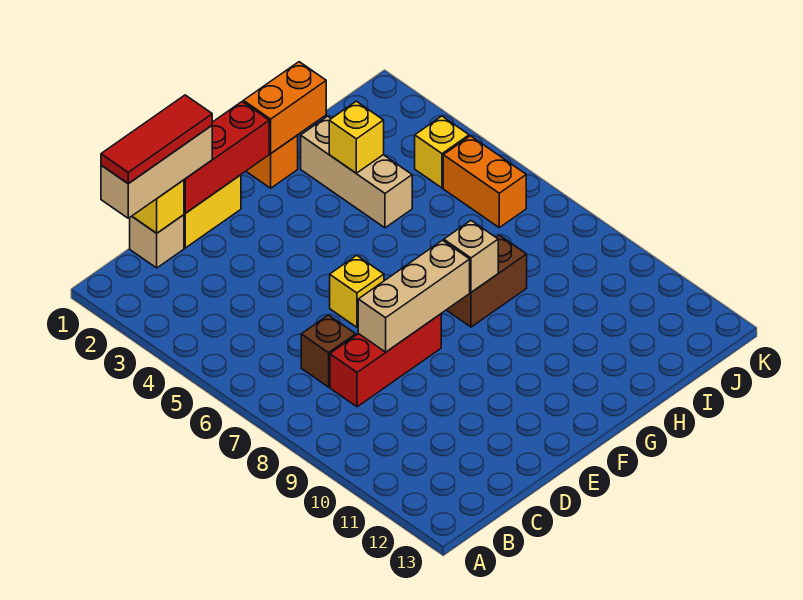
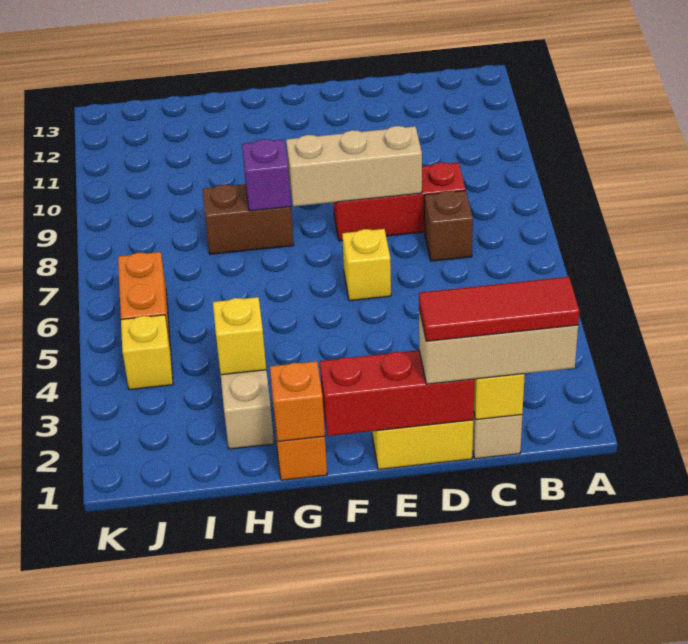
orange brick G1:H1 level 2 -> orange brick G1 level 2
tan brick G8 level 2 -> purple brick G8 level 2

